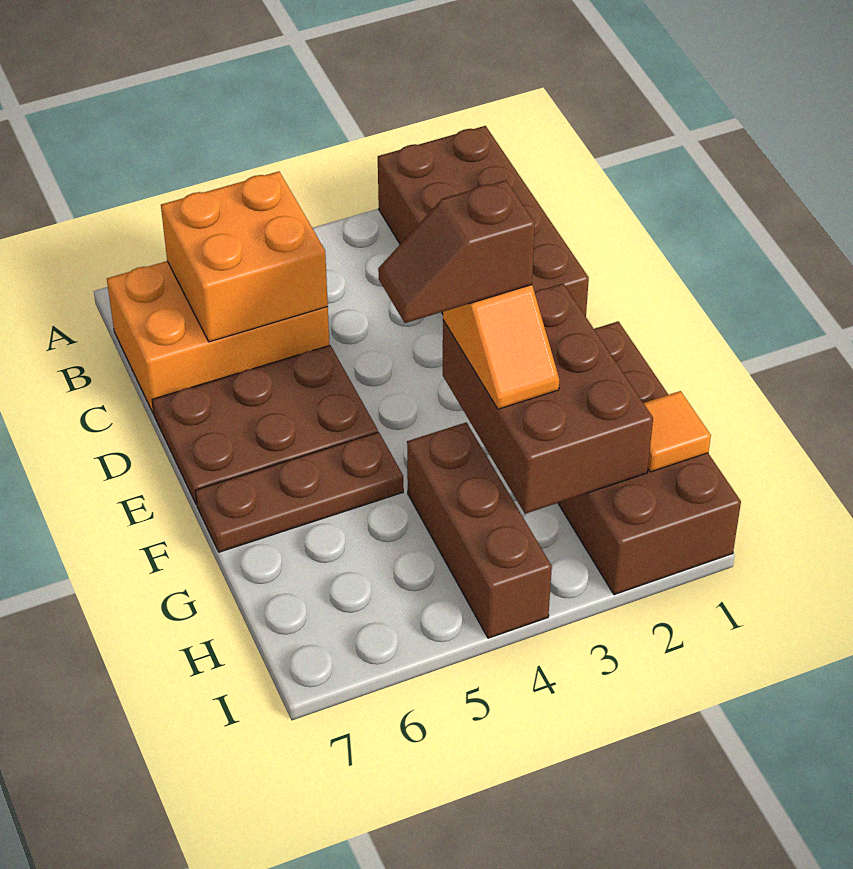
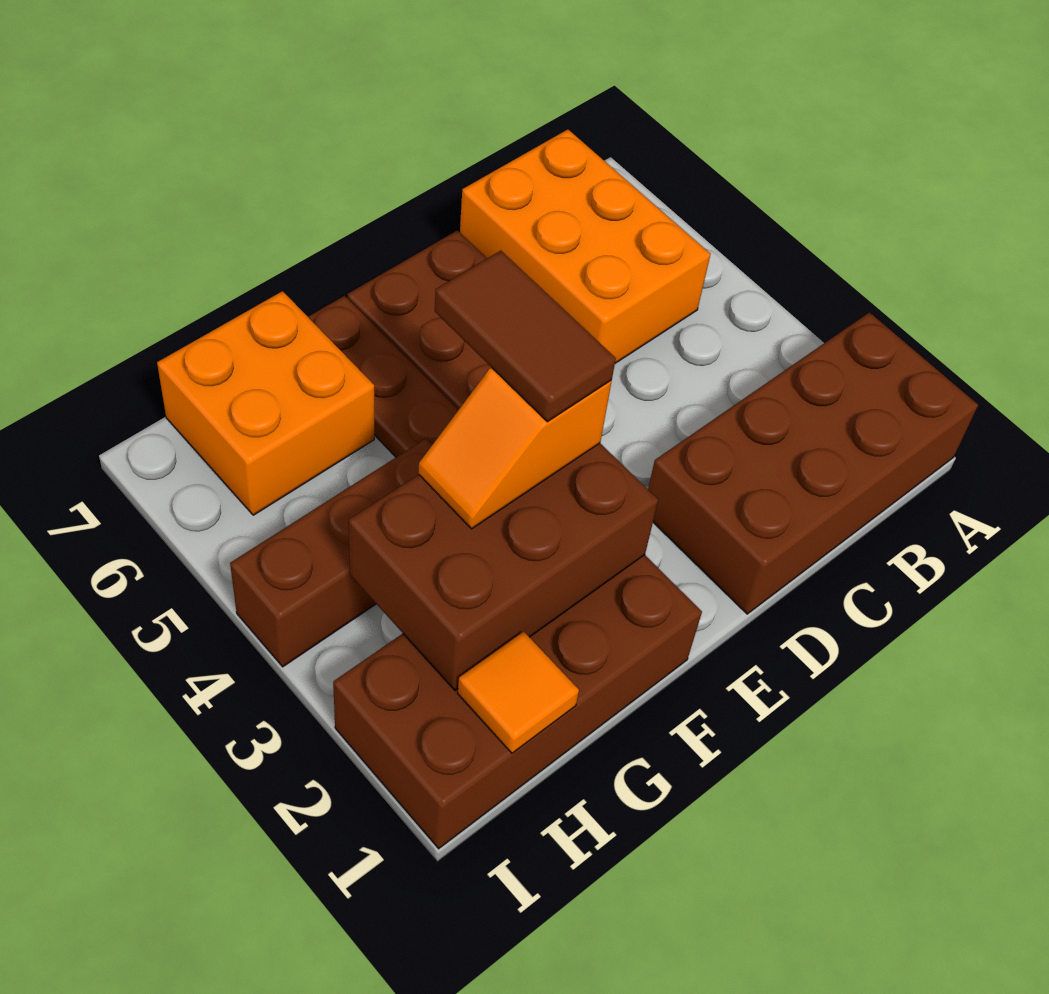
orange brick B5:C6 level 2 -> orange brick G6:H7 level 1
brown slope F3:F4 level 4 top 3 -> brown tile F3:F4 level 4

